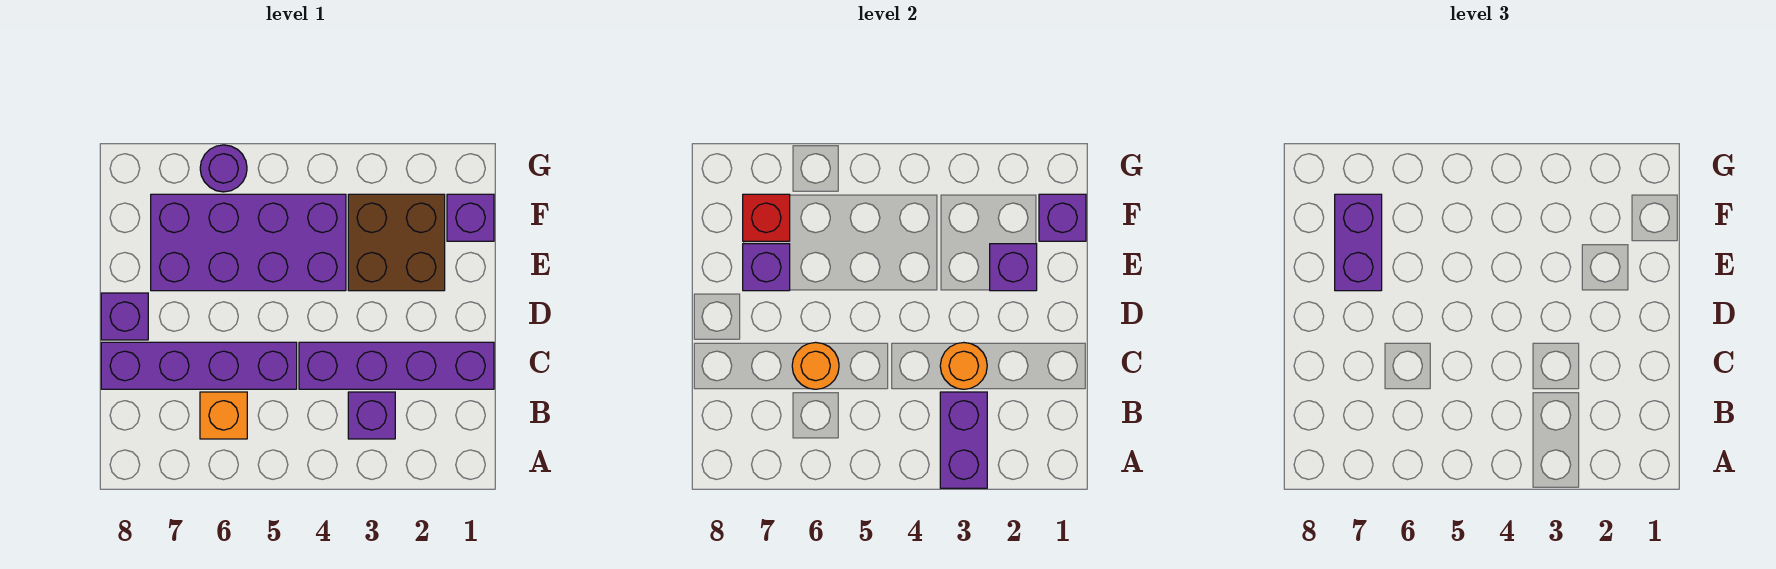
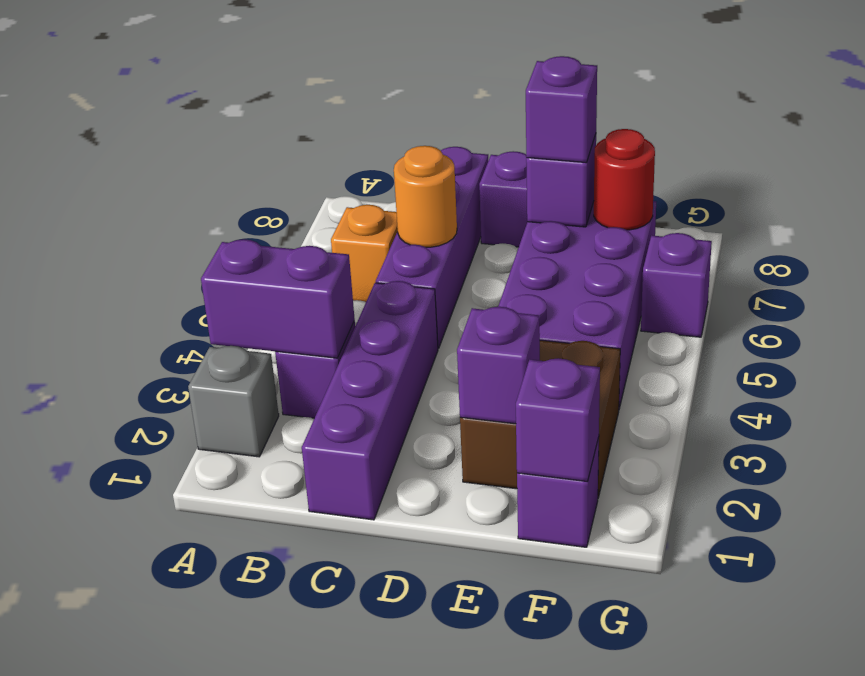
none -> grey brick A2 level 1
orange round brick C3 level 2 -> none
purple brick E7:F7 level 3 -> purple brick E7 level 3
red brick F7 level 2 -> red round brick F7 level 2
purple round brick G6 level 1 -> purple brick G6 level 1

